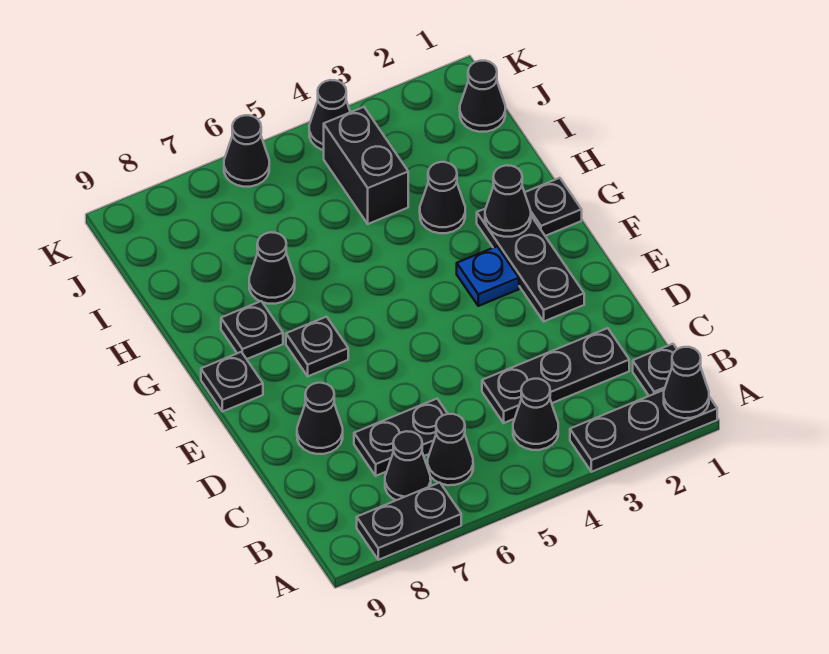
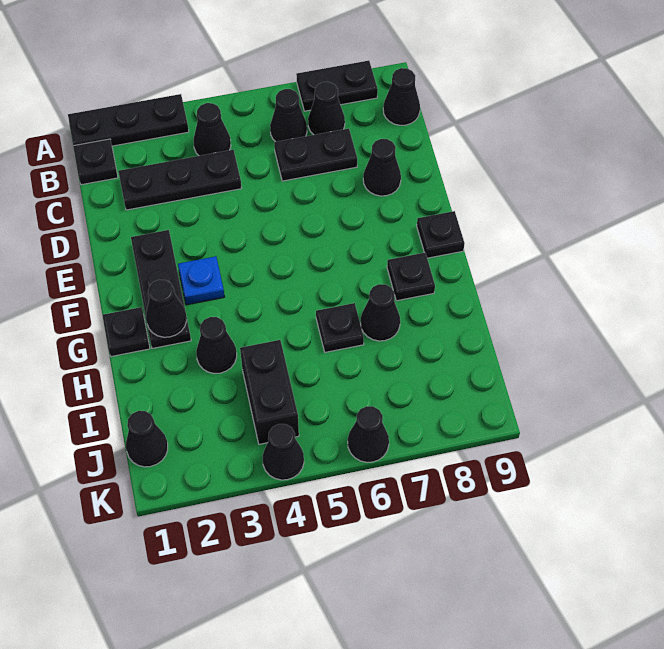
black cone A1 level 2 -> black cone B9 level 1
black plate F7 level 1 -> black plate H6 level 1

